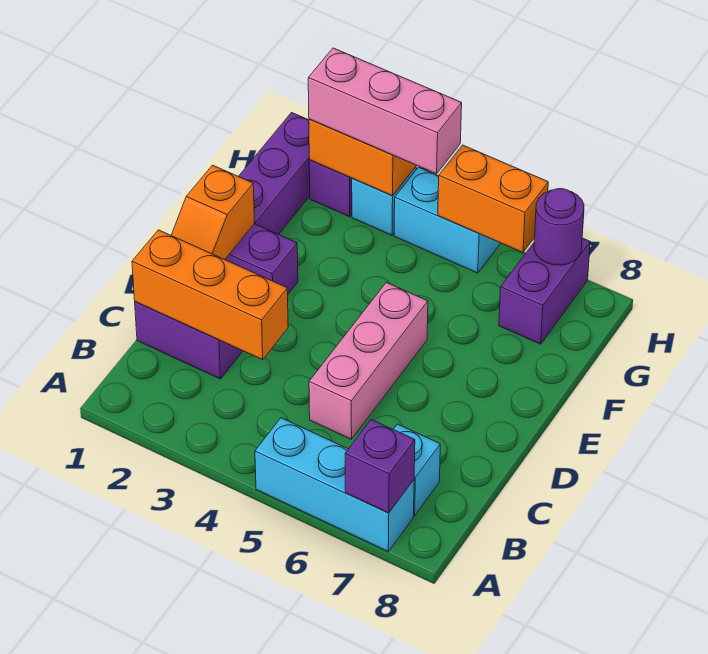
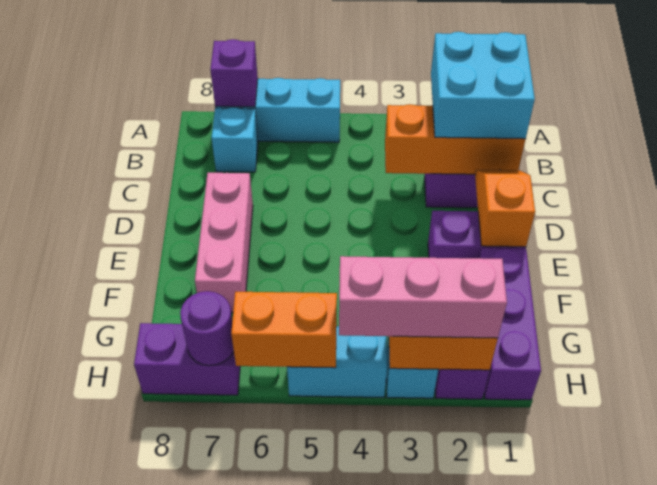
none -> cyan brick B1:C2 level 3
pink brick C5:E5 level 1 -> pink brick D7:F7 level 1
purple brick G7:H7 level 1 -> purple brick H7:H8 level 1

